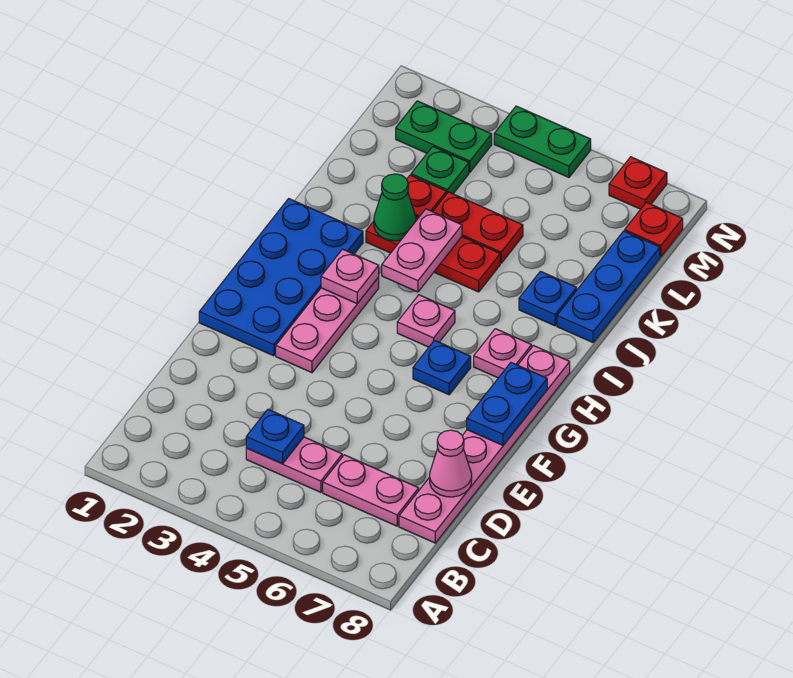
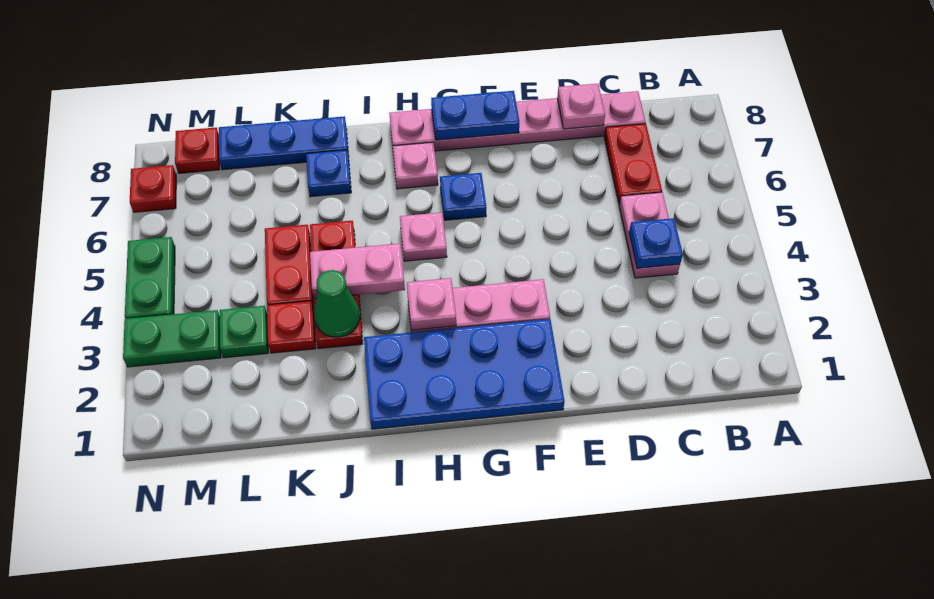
pink plate C6:C7 level 1 -> red plate C6:C7 level 1
pink cone D8 level 2 -> pink plate D8 level 2
green plate M2:M3 level 1 -> green plate M3:N3 level 1

